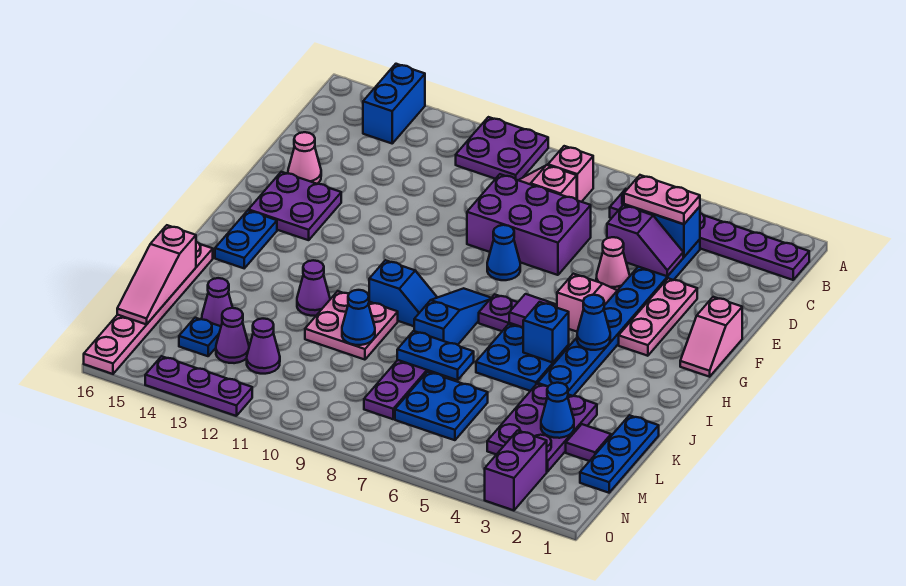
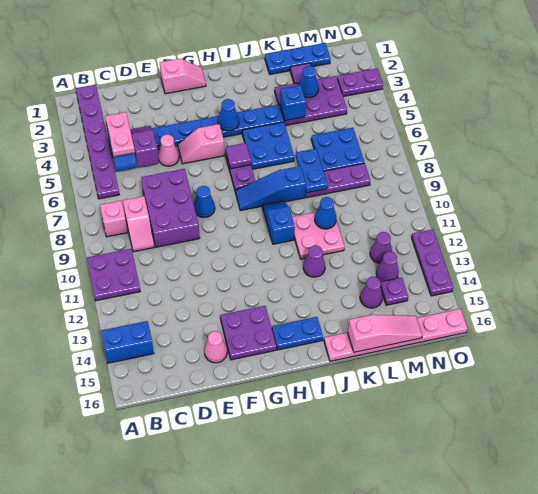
pink plate E3:G3 level 1 -> none
blue brick I5 level 2 -> blue brick K4 level 2
blue plate M14 level 1 -> purple plate M14 level 1
purple brick N3:O3 level 1 -> purple plate N3:O3 level 1

